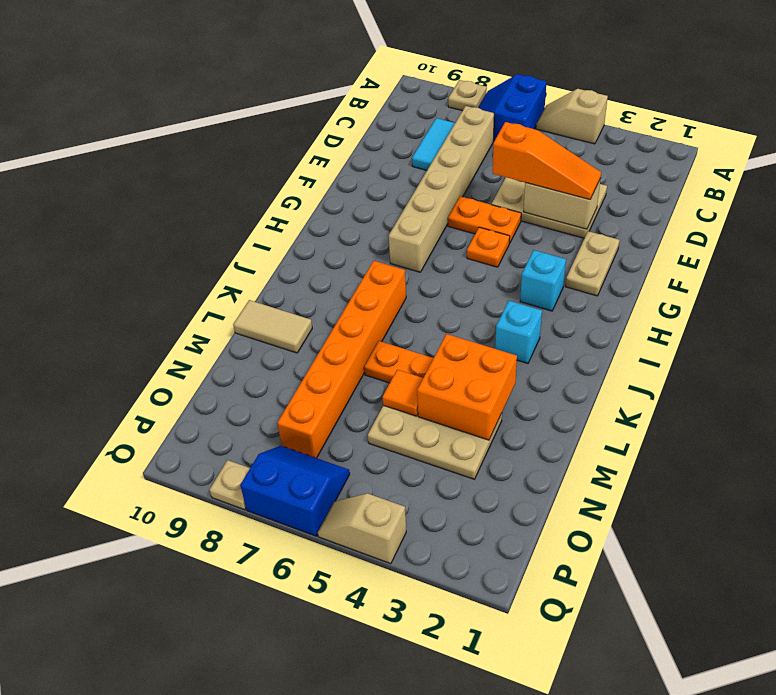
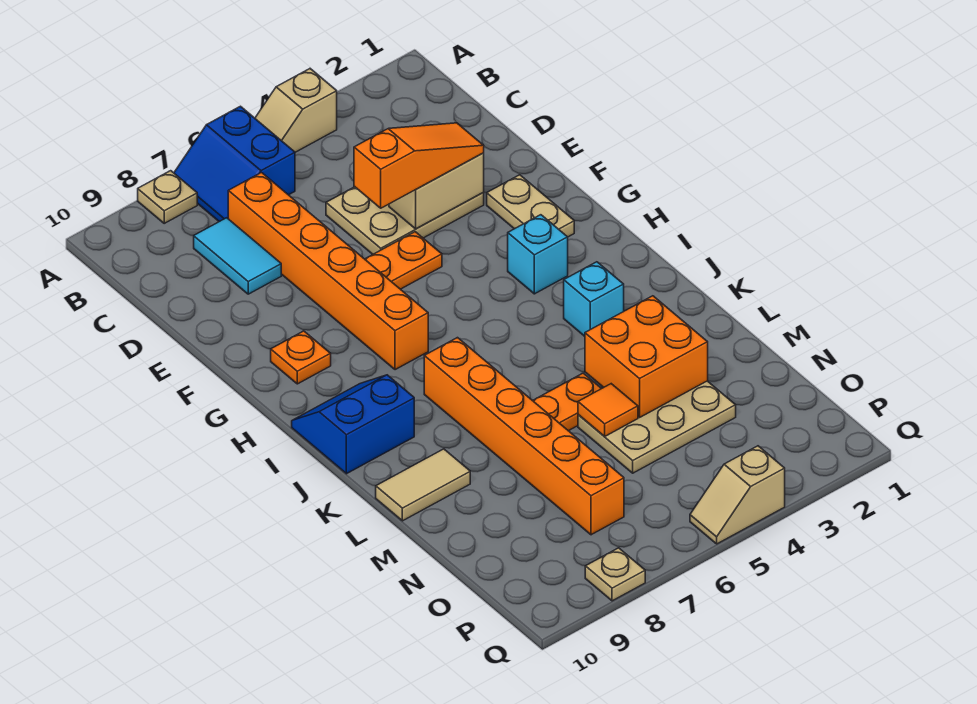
tan brick C7:H7 level 1 -> orange brick C7:H7 level 1
orange plate G5 level 1 -> orange plate G9 level 1
blue slope P6:Q7 level 1 top Q -> blue slope I9:J10 level 1 top J

